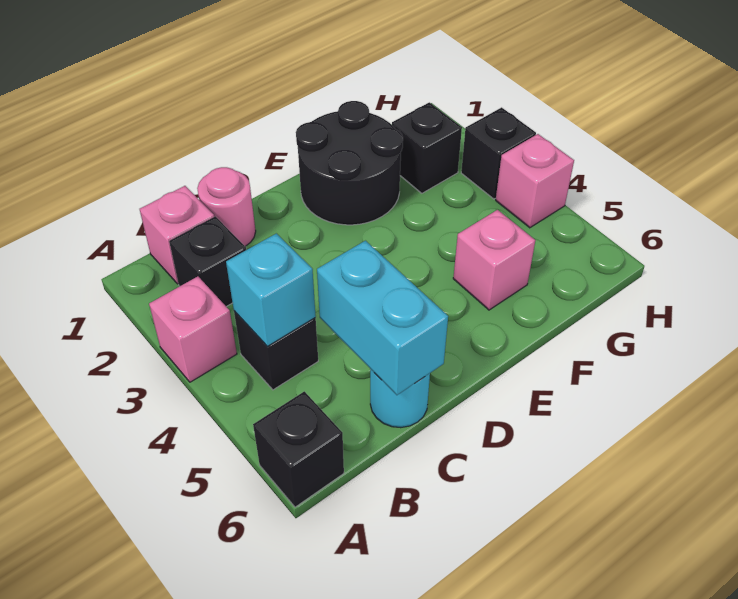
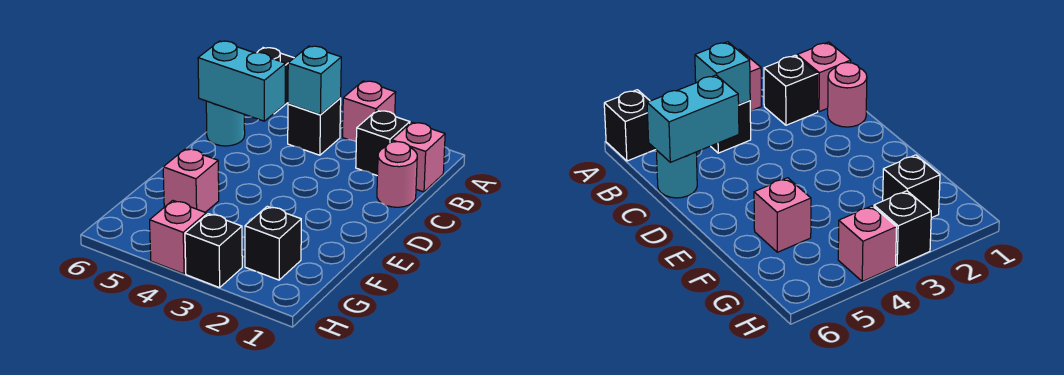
black round brick E1:F2 level 1 -> none

